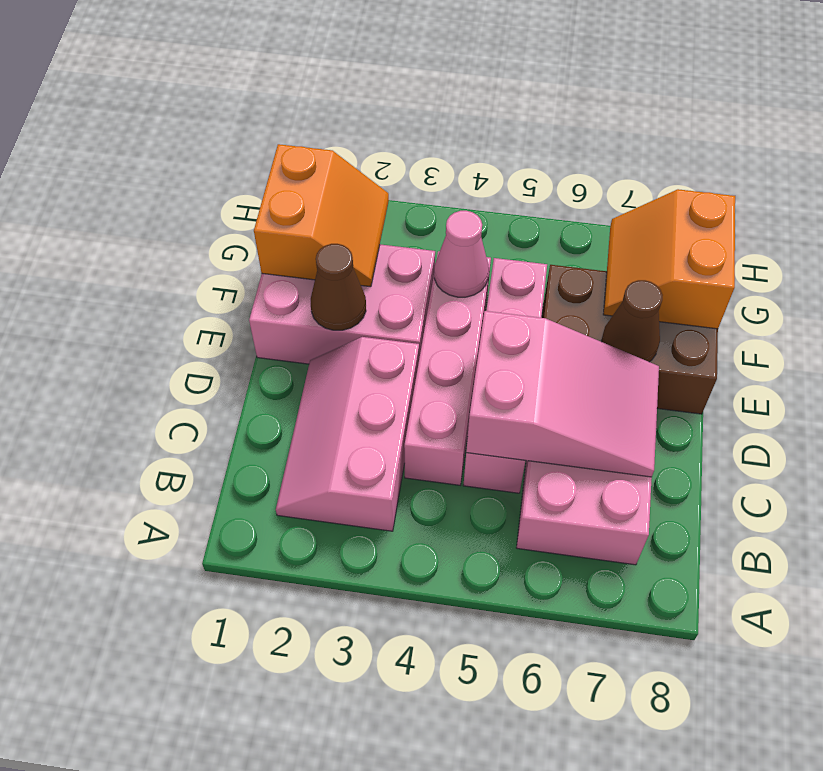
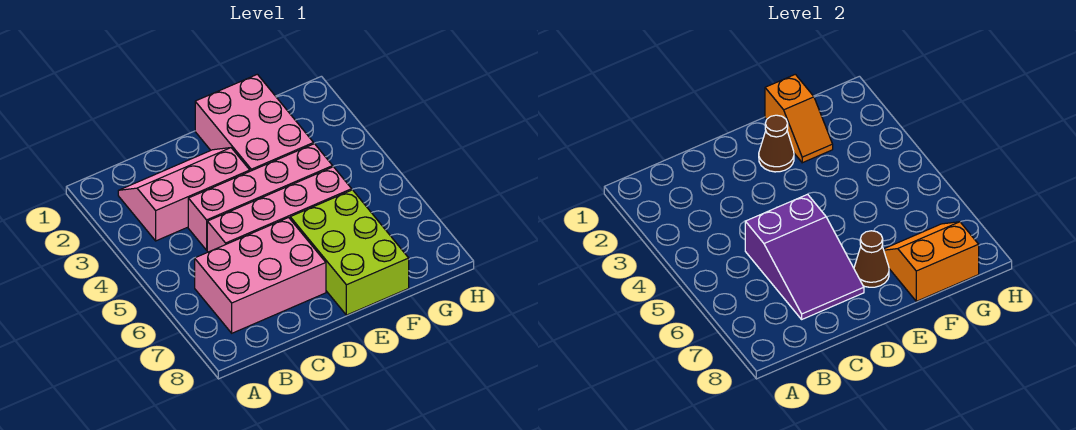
pink slope C5:D7 level 2 top 5 -> purple slope C5:D7 level 2 top 5
brown brick E6:F8 level 1 -> lime brick E6:F8 level 1
orange slope F1:G2 level 2 top 1 -> orange slope F1:F2 level 2 top 1
pink cone F4 level 2 -> none

